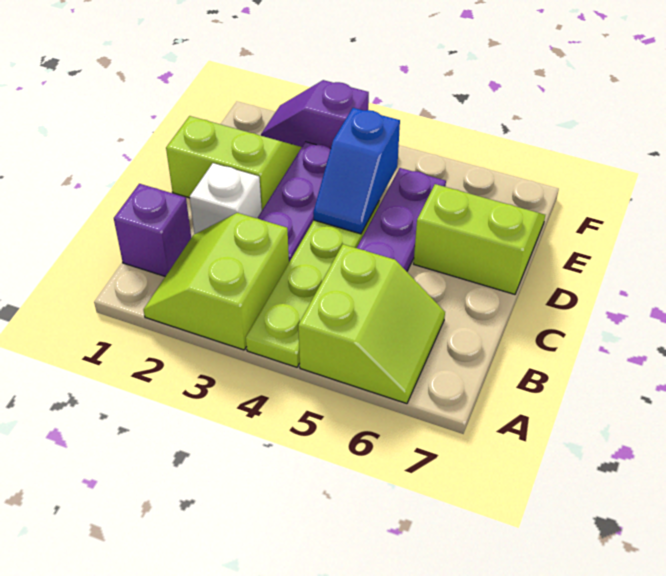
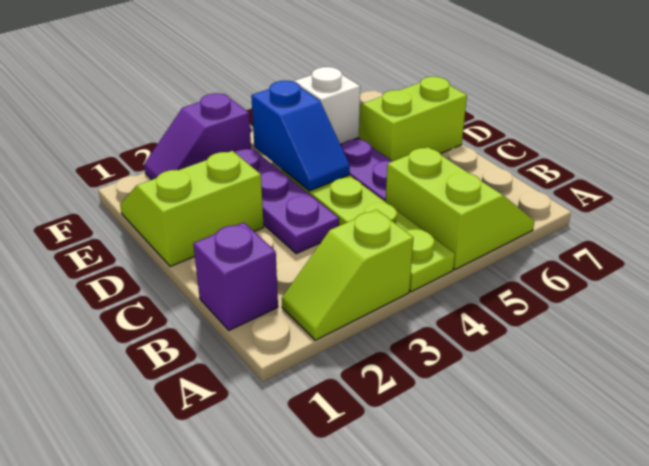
lime slope A2:B3 level 1 top 3 -> lime slope A2:A3 level 1 top 3
white brick C2 level 1 -> white brick E5 level 2

